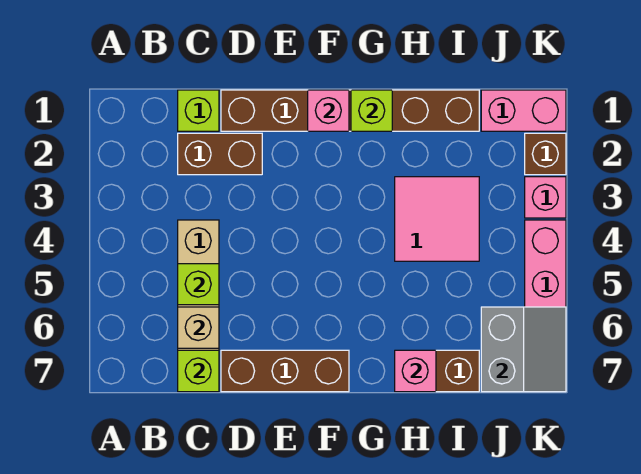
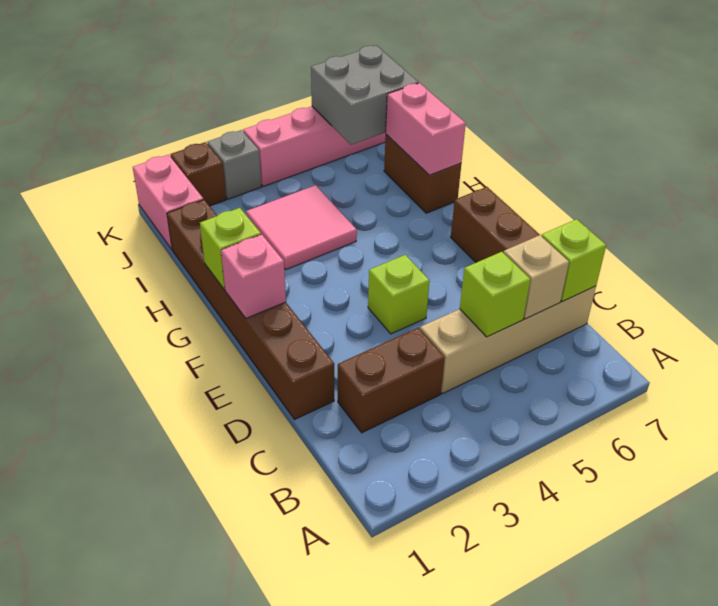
lime brick C1 level 1 -> lime brick E4 level 1
brown brick C2:D2 level 1 -> brown brick C2:C3 level 1
pink brick H7 level 2 -> pink brick H7:I7 level 2
grey slope J6:K7 level 2 top J -> grey brick J6:K7 level 2
pink brick K3 level 1 -> grey brick K3 level 1

